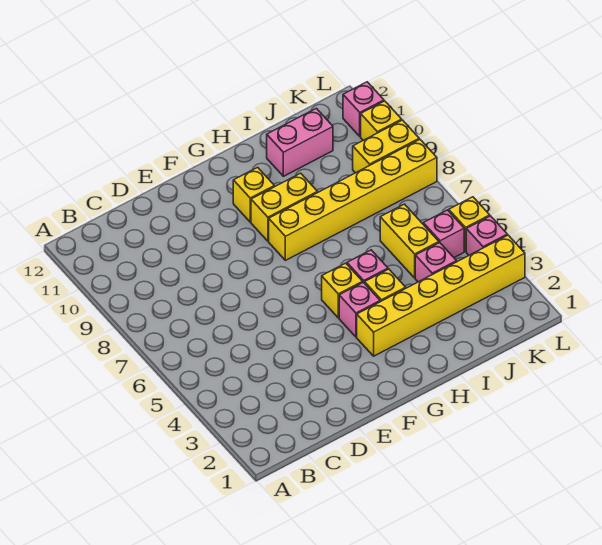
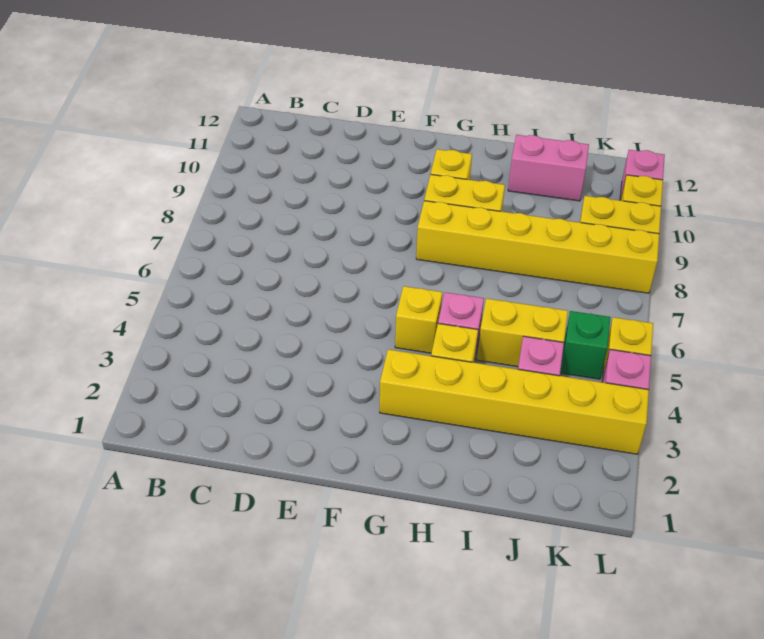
pink brick G4 level 1 -> none
yellow brick J5:J6 level 1 -> yellow brick I5:J5 level 1
pink brick K5 level 1 -> green brick K5 level 1

